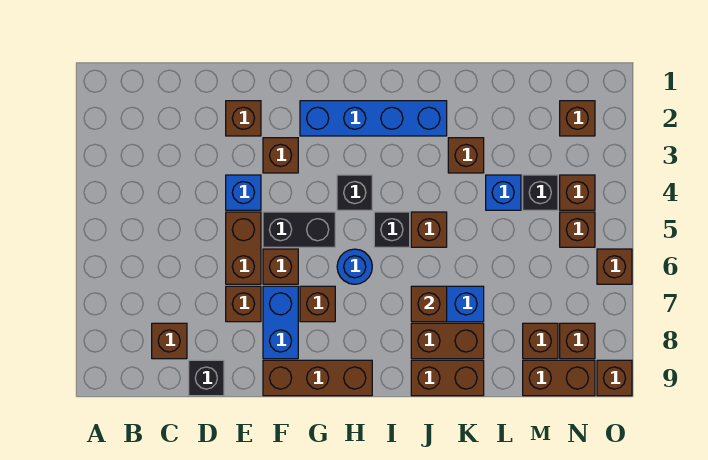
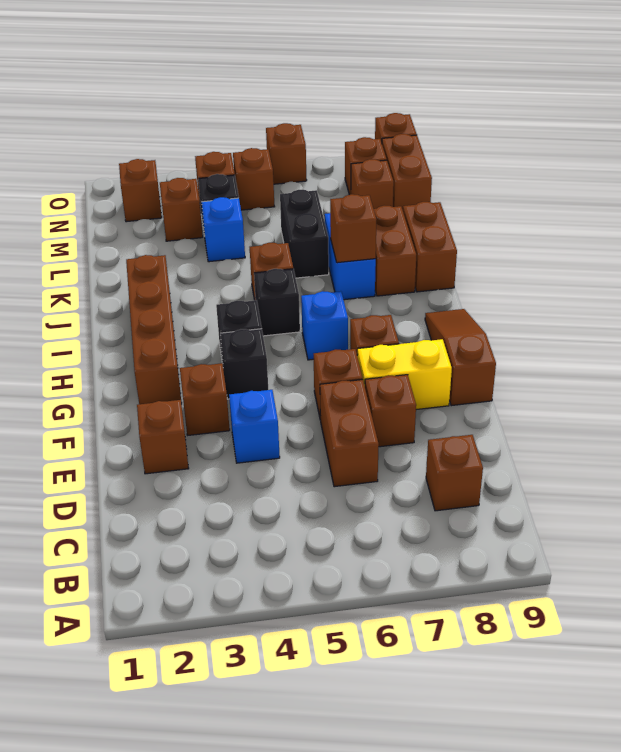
black brick D9 level 1 -> black brick G4 level 1
brown brick E5:E6 level 1 -> brown brick D6:E6 level 1
black brick F5:G5 level 1 -> black brick K6:L6 level 1
blue brick F7:F8 level 1 -> yellow brick F7:F8 level 1
brown brick F9:H9 level 1 -> brown slope F9:H9 level 1 top F
blue brick G2:J2 level 1 -> brown brick G2:J2 level 1
blue round brick H6 level 1 -> blue brick H6 level 1
brown brick K3 level 1 -> brown brick M3 level 1

